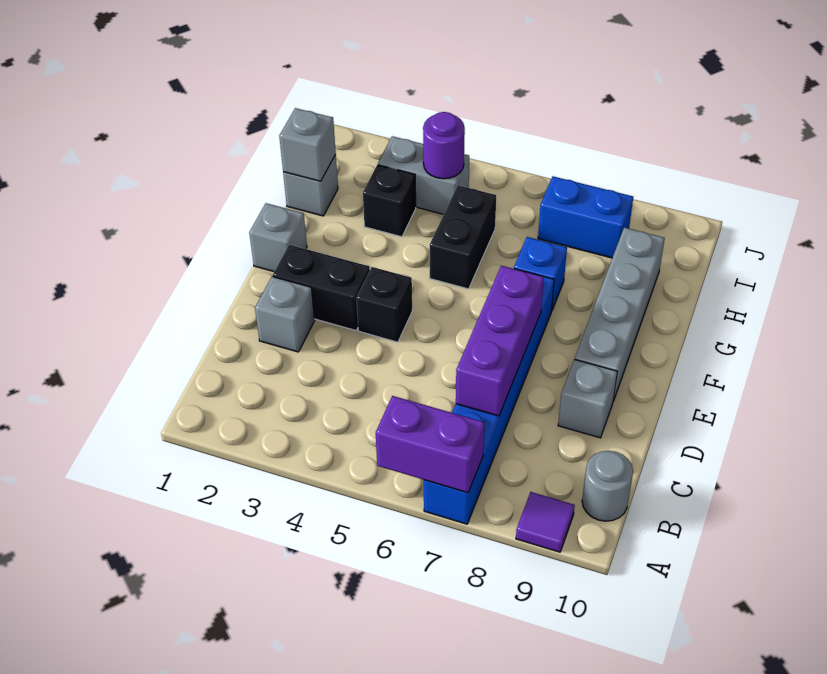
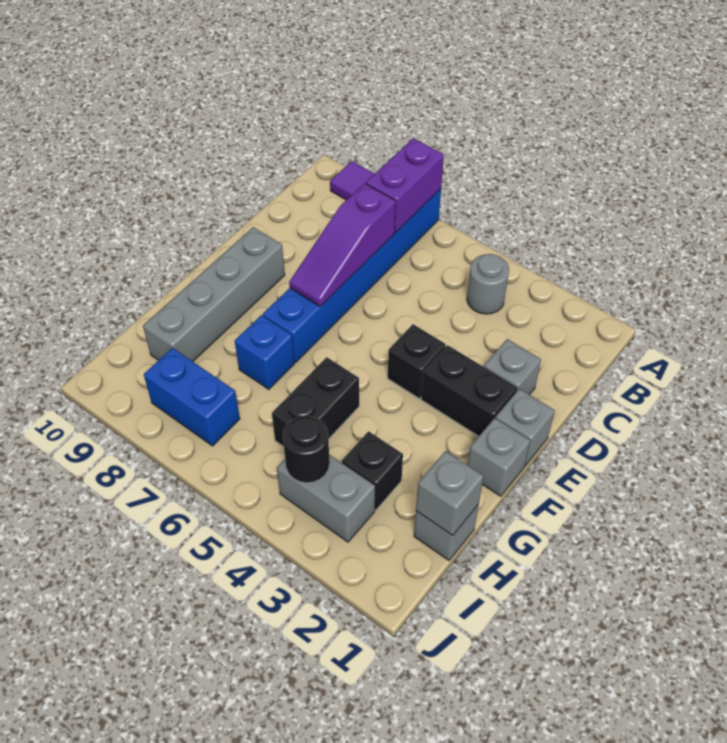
purple brick A6:A7 level 2 -> purple brick A7:B7 level 2
grey round brick B10 level 1 -> grey round brick B4 level 1
purple brick C7:E7 level 2 -> purple slope C7:E7 level 2 top C
grey brick D9 level 1 -> grey brick E1 level 1
purple round brick I4 level 2 -> black round brick I4 level 2

